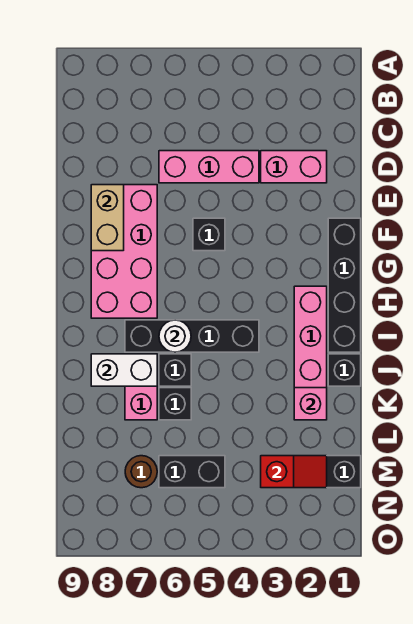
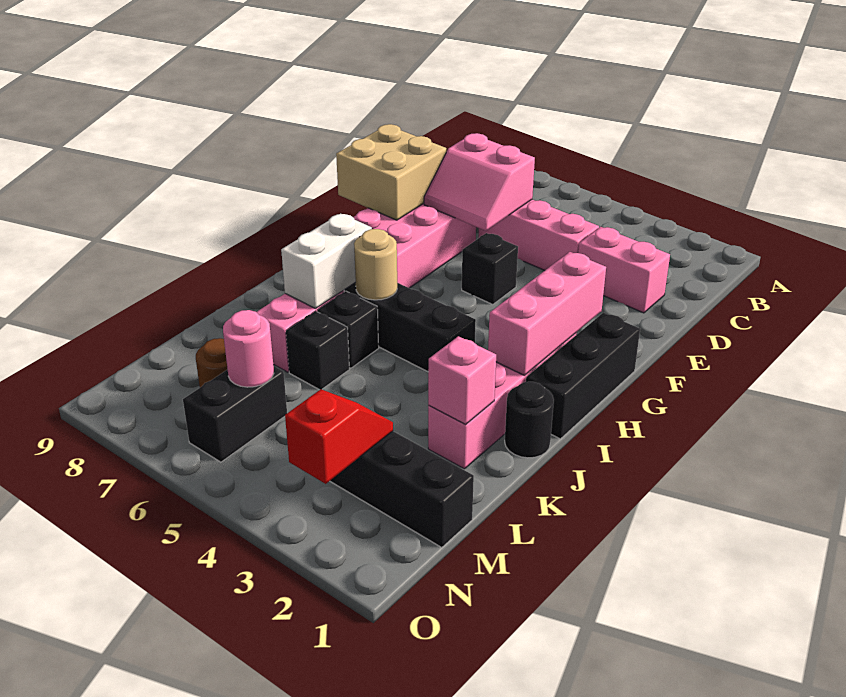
none -> pink slope D6:E7 level 2 top D
tan brick E8:F8 level 2 -> tan brick E8:F9 level 2
black brick F1:I1 level 1 -> black brick G1:I1 level 1
none -> pink brick G2:I2 level 2
white round brick I6 level 2 -> tan round brick I6 level 2
black brick J1 level 1 -> black round brick J1 level 1
white brick J7:J8 level 2 -> white brick I7:J7 level 2
red slope M2:M3 level 2 top 3 -> red slope M3:N3 level 2 top N
black brick M5:M6 level 1 -> black brick M6:N6 level 1
none -> pink round brick M6 level 2

